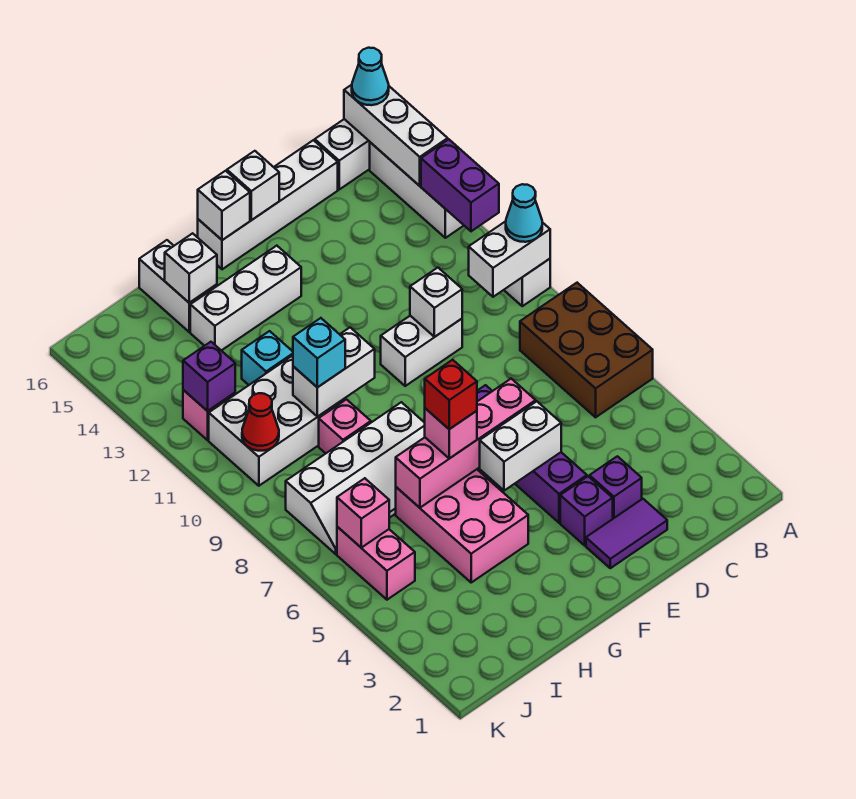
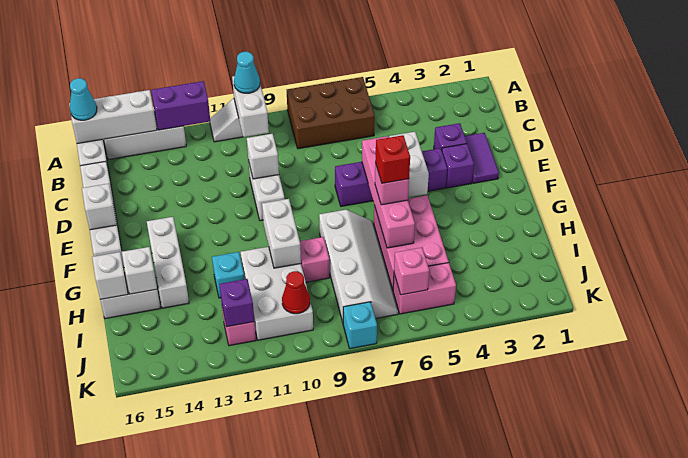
white brick F16 level 2 -> white brick H16 level 2
pink brick G4:H6 level 1 -> pink brick G5:I6 level 1
cyan brick H10 level 3 -> cyan brick K8 level 1

